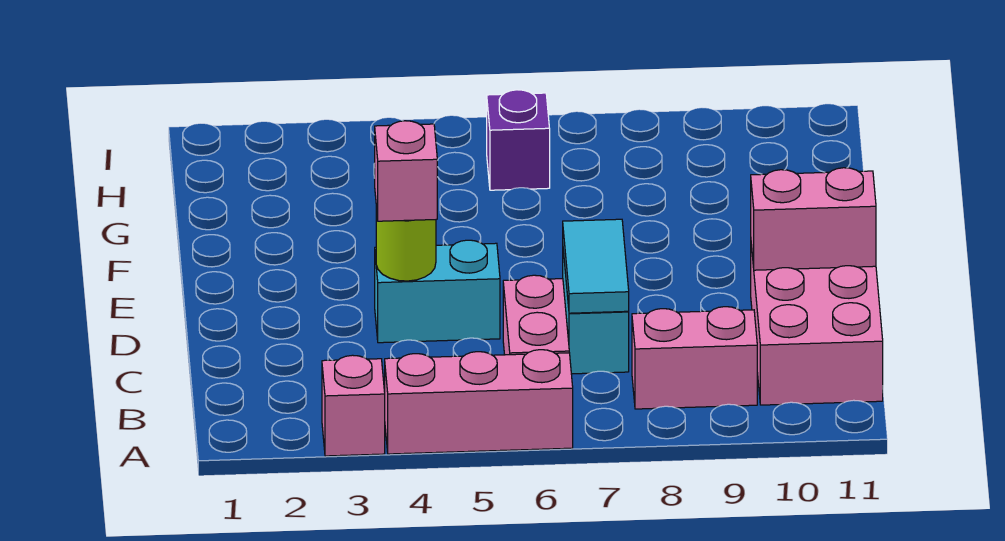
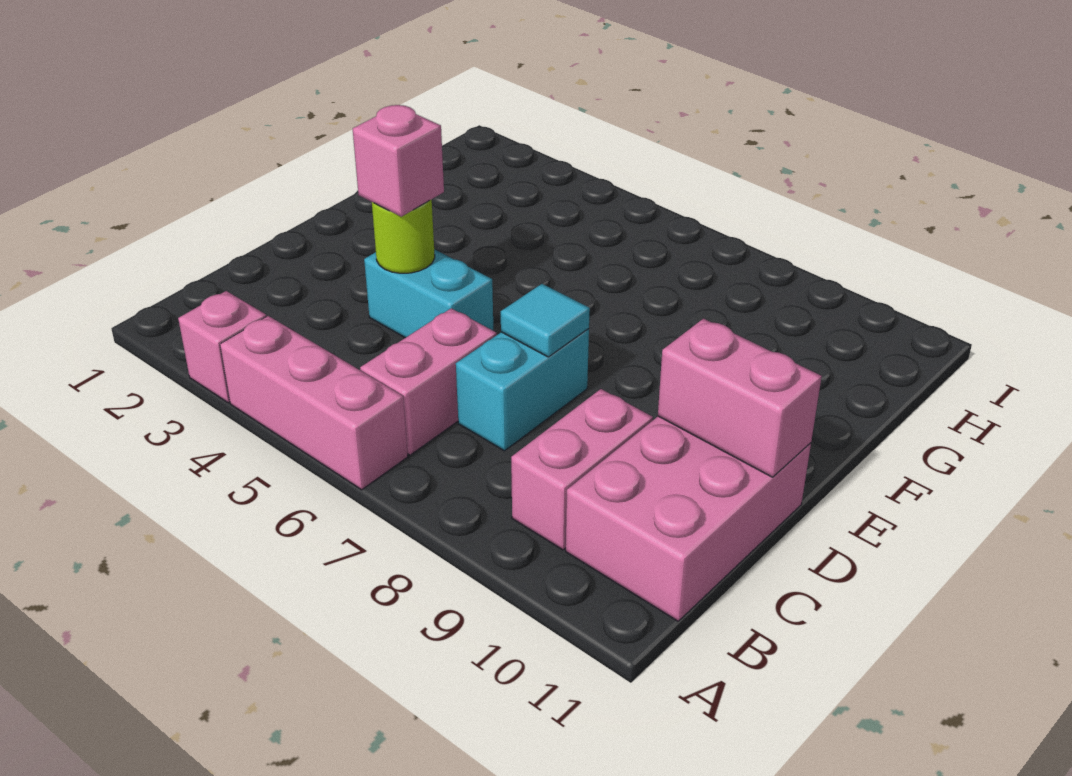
pink brick B8:B9 level 1 -> pink brick B9:C9 level 1
cyan tile C7:D7 level 2 -> cyan tile D7 level 2
purple brick H6 level 1 -> none

